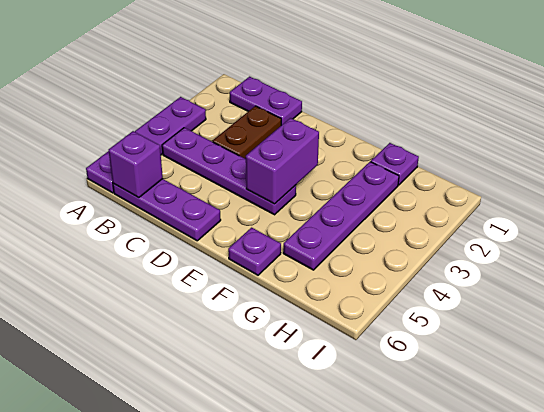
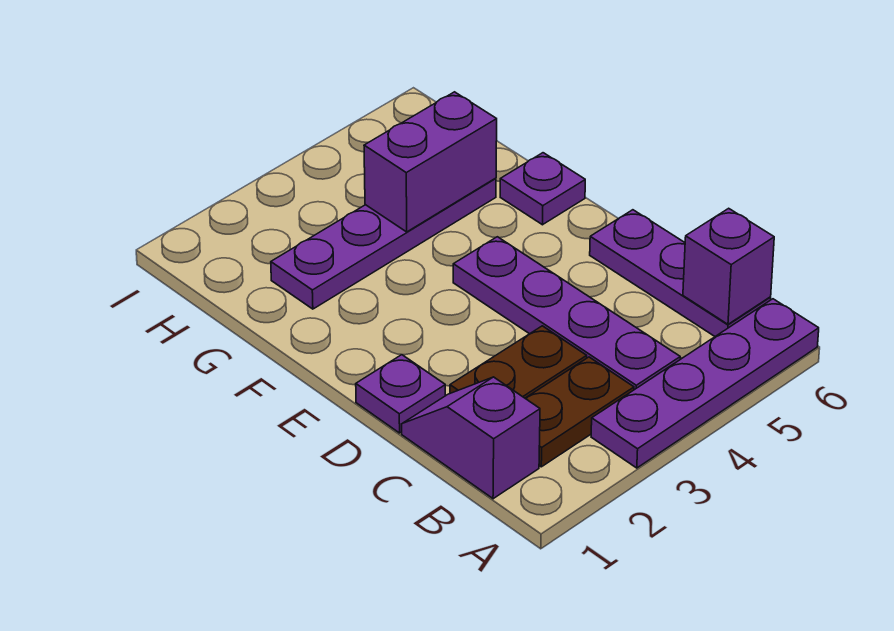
purple plate B1:C1 level 1 -> purple slope B1:C1 level 1 top B
none -> brown plate B2:B3 level 1
purple brick E3:E4 level 2 -> purple brick G4:G5 level 2
purple plate G1 level 1 -> purple plate D1 level 1

